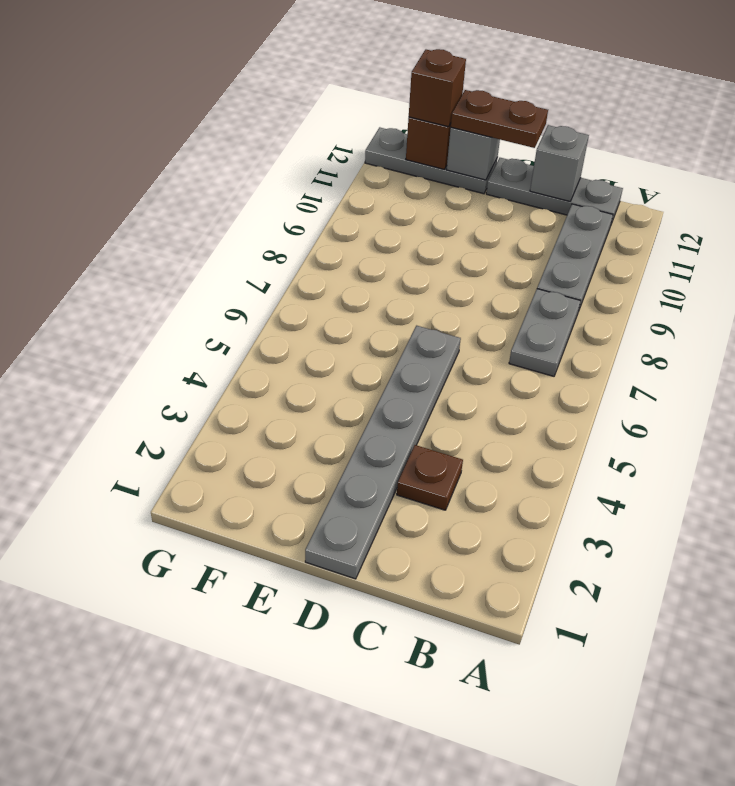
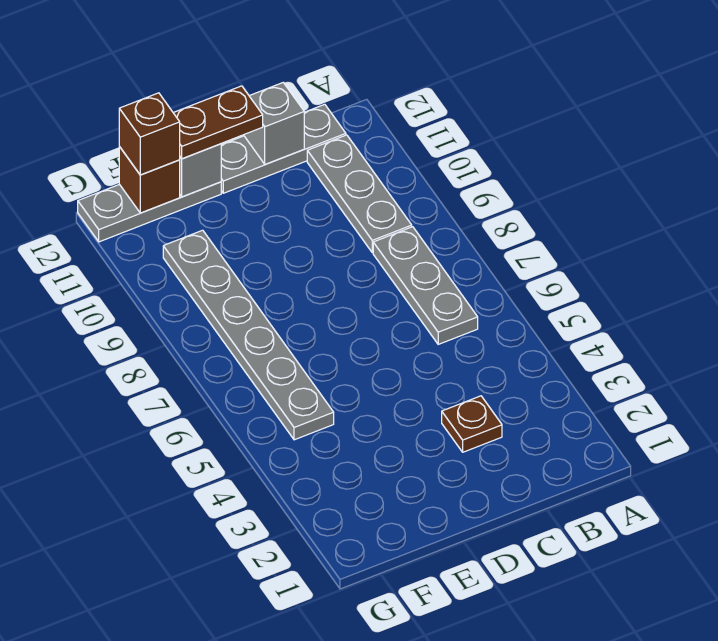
grey plate B7:B8 level 1 -> grey plate B6:B8 level 1
grey plate D1:D6 level 1 -> grey plate F5:F10 level 1

